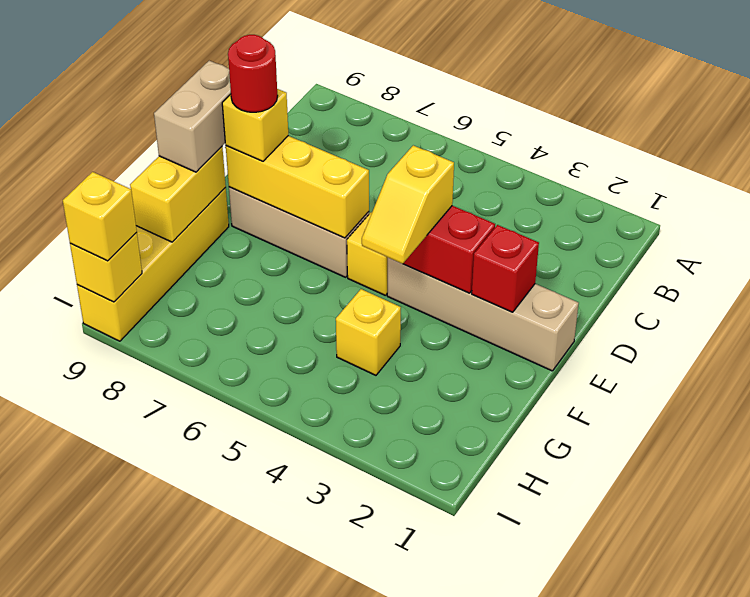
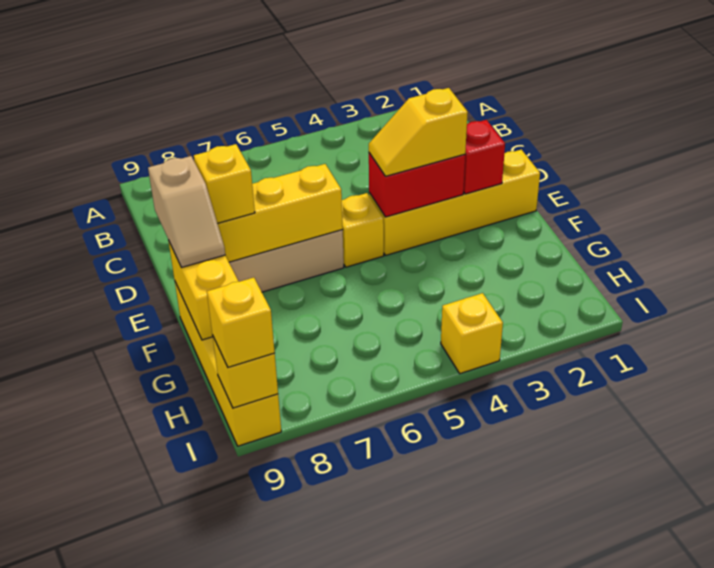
tan brick E1:E4 level 1 -> yellow brick E1:E4 level 1
yellow slope E4:F4 level 3 top E -> yellow slope E3:E4 level 3 top 3
red round brick E8 level 4 -> none
tan brick E9:F9 level 3 -> tan slope E9:F9 level 3 top E
yellow brick G4 level 1 -> yellow brick I4 level 1

